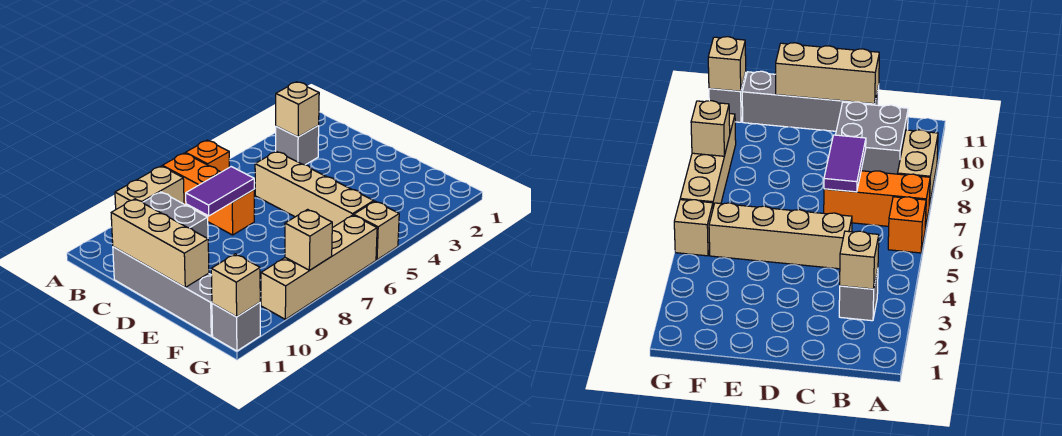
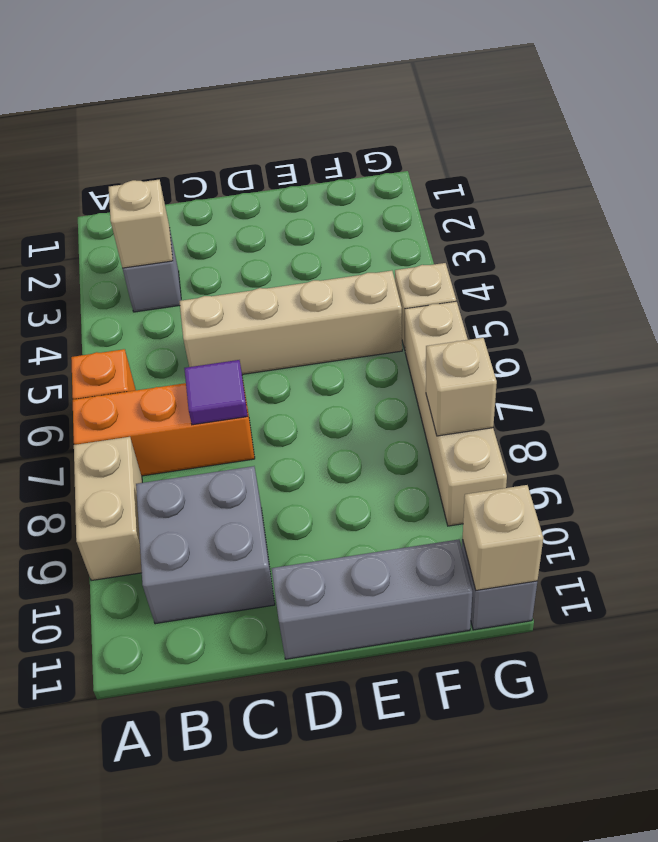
purple tile C7:C8 level 2 -> purple tile C7 level 2
grey brick C11:F11 level 1 -> grey brick D11:F11 level 1
tan brick C11:E11 level 2 -> none

